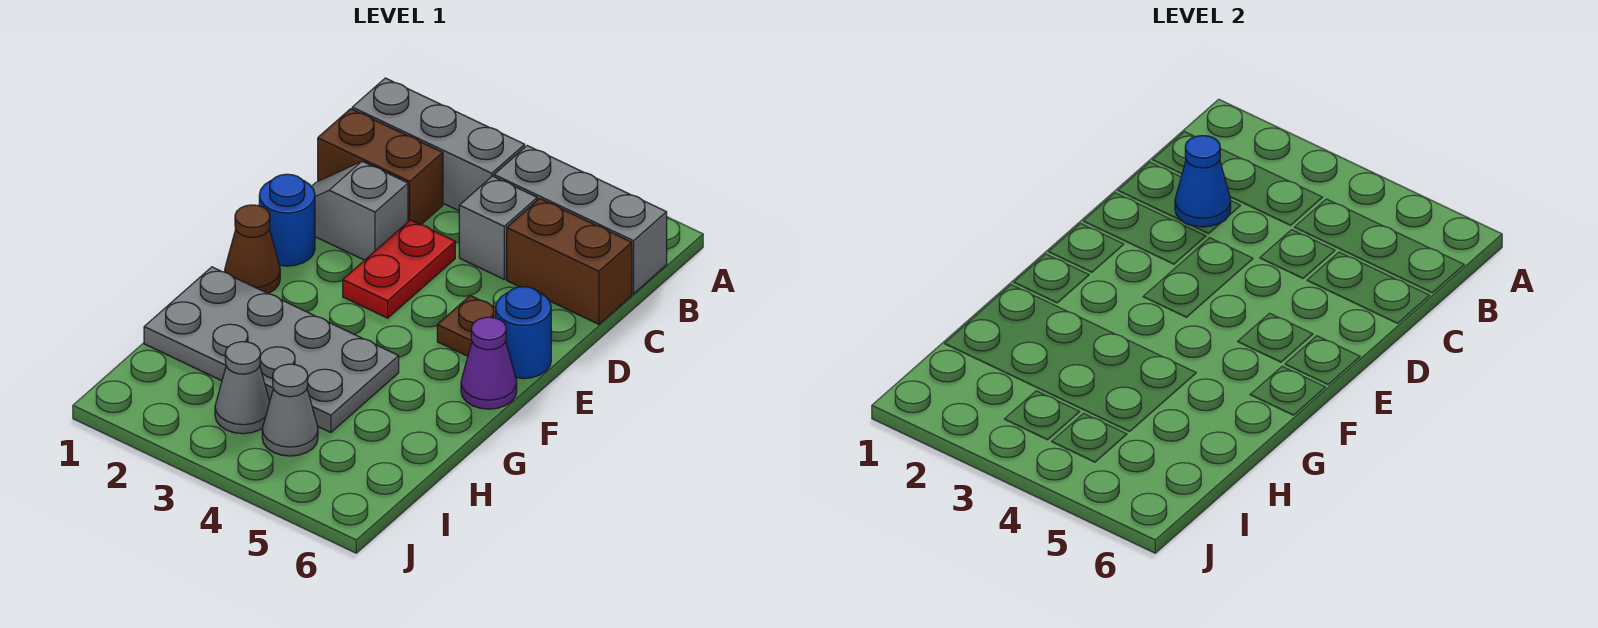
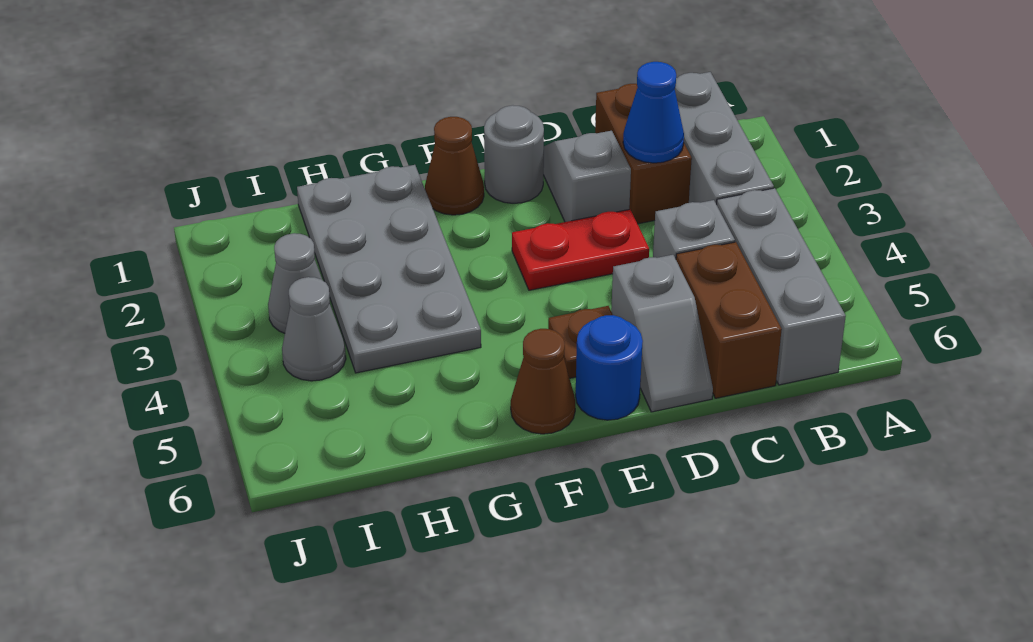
none -> grey slope D5:D6 level 1 top 5
blue round brick E1 level 1 -> grey round brick E1 level 1
purple cone F6 level 1 -> brown cone F6 level 1

